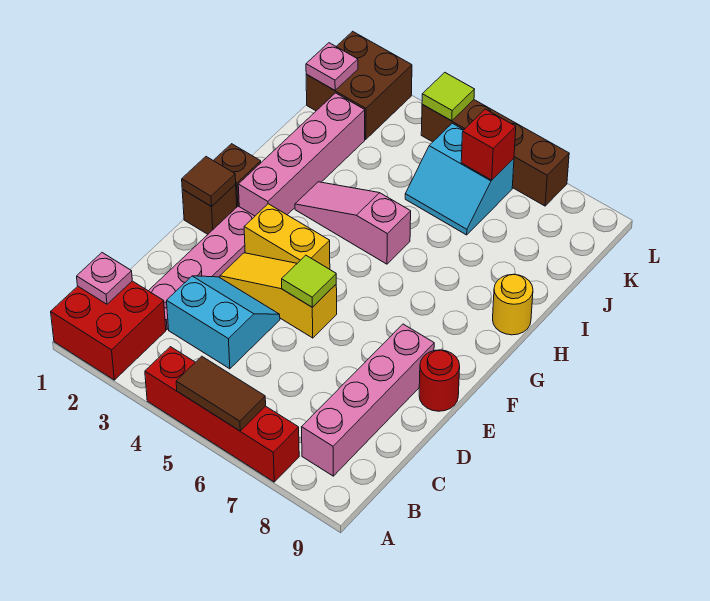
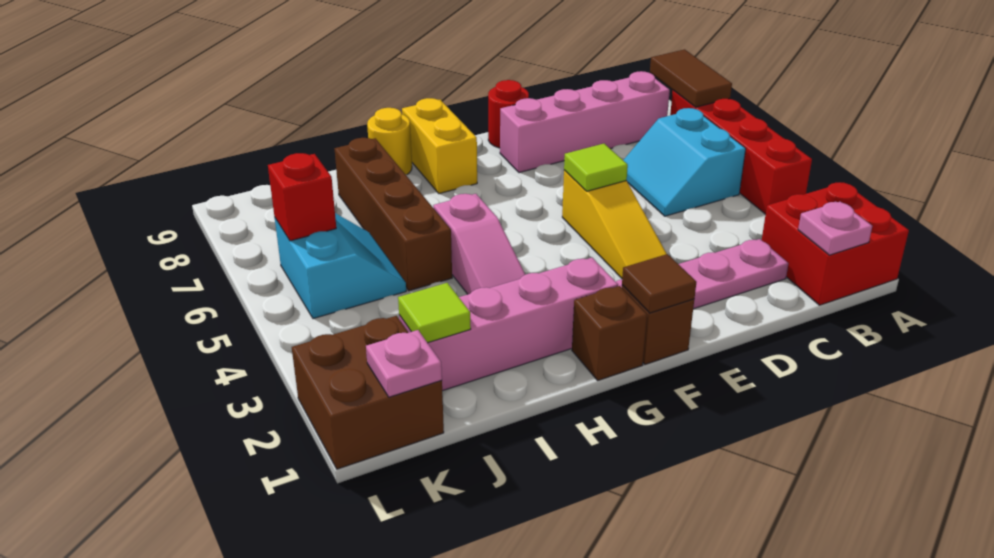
brown tile A5:A6 level 2 -> brown tile A7:A8 level 2
cyan slope C3:D4 level 1 top C -> cyan slope B5:C6 level 1 top B
yellow brick F3:F4 level 1 -> yellow brick G8:G9 level 1
brown brick L4:L7 level 1 -> brown brick I5:I8 level 1
lime tile L4 level 2 -> lime tile J2 level 2

